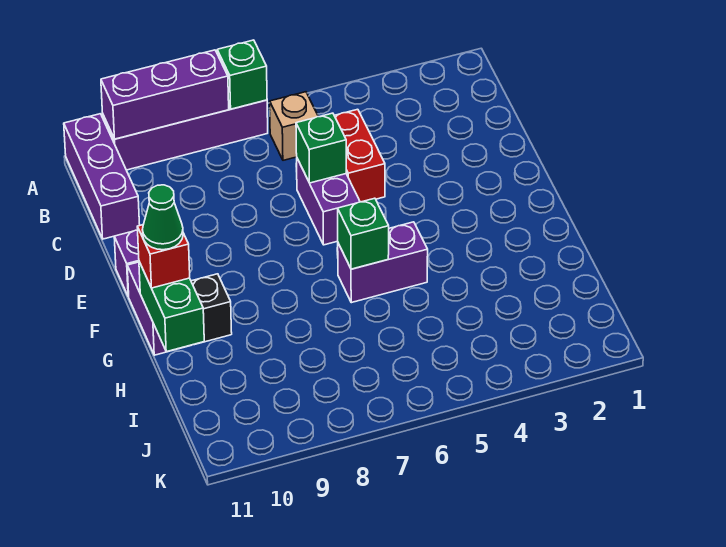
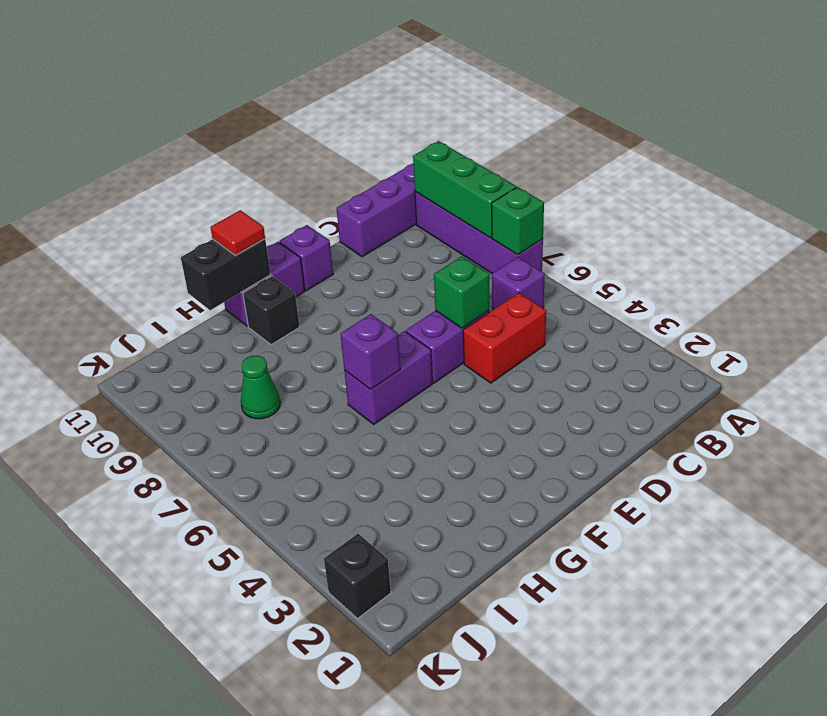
purple brick A8:A10 level 2 -> green brick A8:A10 level 2
tan brick B6 level 1 -> purple brick B6 level 1
purple brick G5:G6 level 1 -> purple brick F6:G6 level 1
green brick G6 level 2 -> purple brick G6 level 2
green brick G11:H11 level 2 -> black brick G11:H11 level 2
red brick G11 level 3 -> red tile G11 level 3
green cone G11 level 4 -> green cone I8 level 1
none -> black brick K2 level 1

